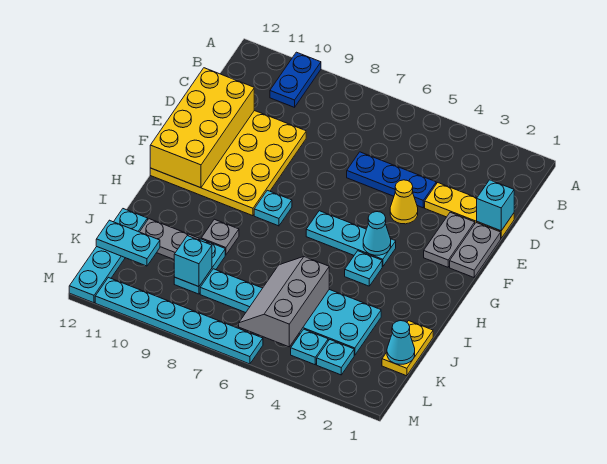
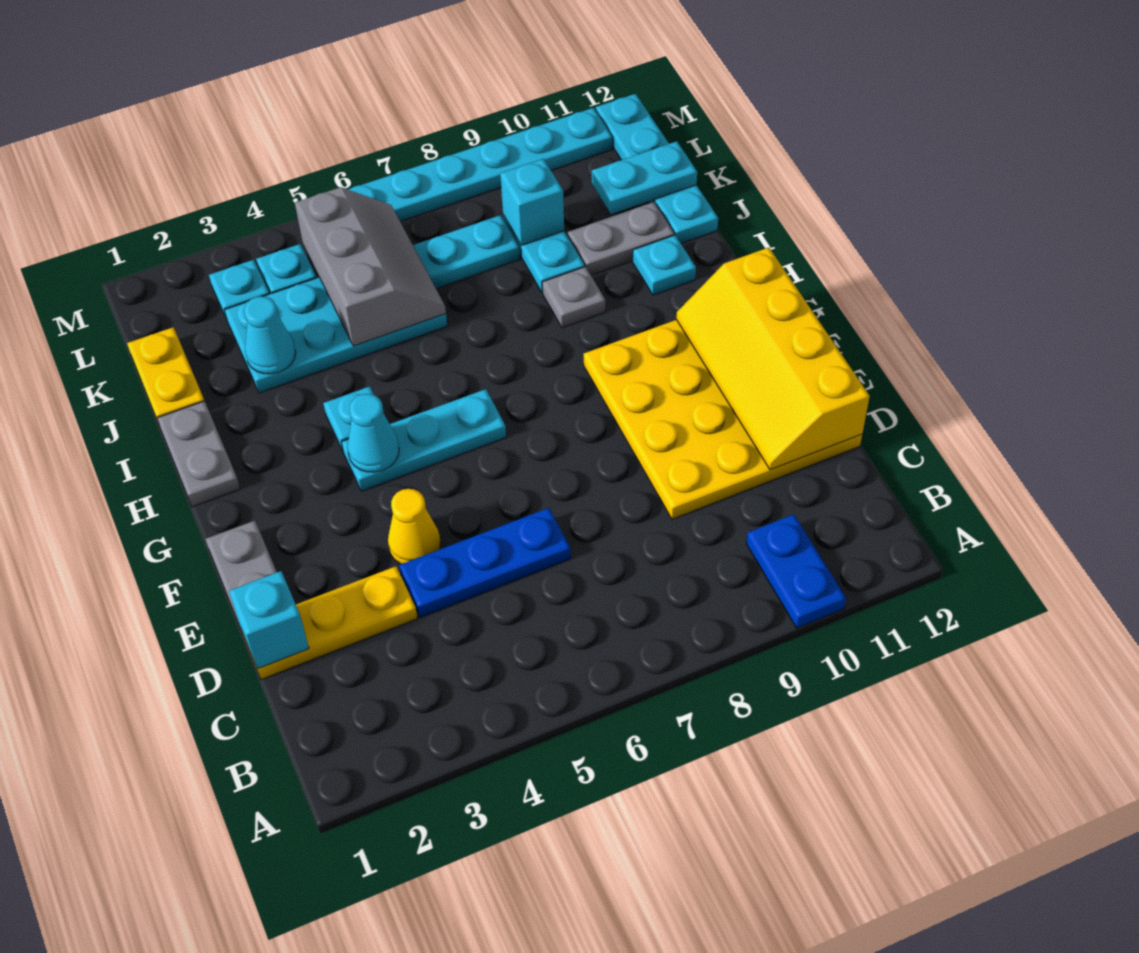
yellow brick D11:G12 level 2 -> yellow slope D11:G12 level 2 top 12
grey plate E2:F2 level 1 -> grey plate H1:I1 level 1
cyan plate G8 level 1 -> cyan plate I11 level 1
cyan cone K1 level 2 -> cyan cone J3 level 2

